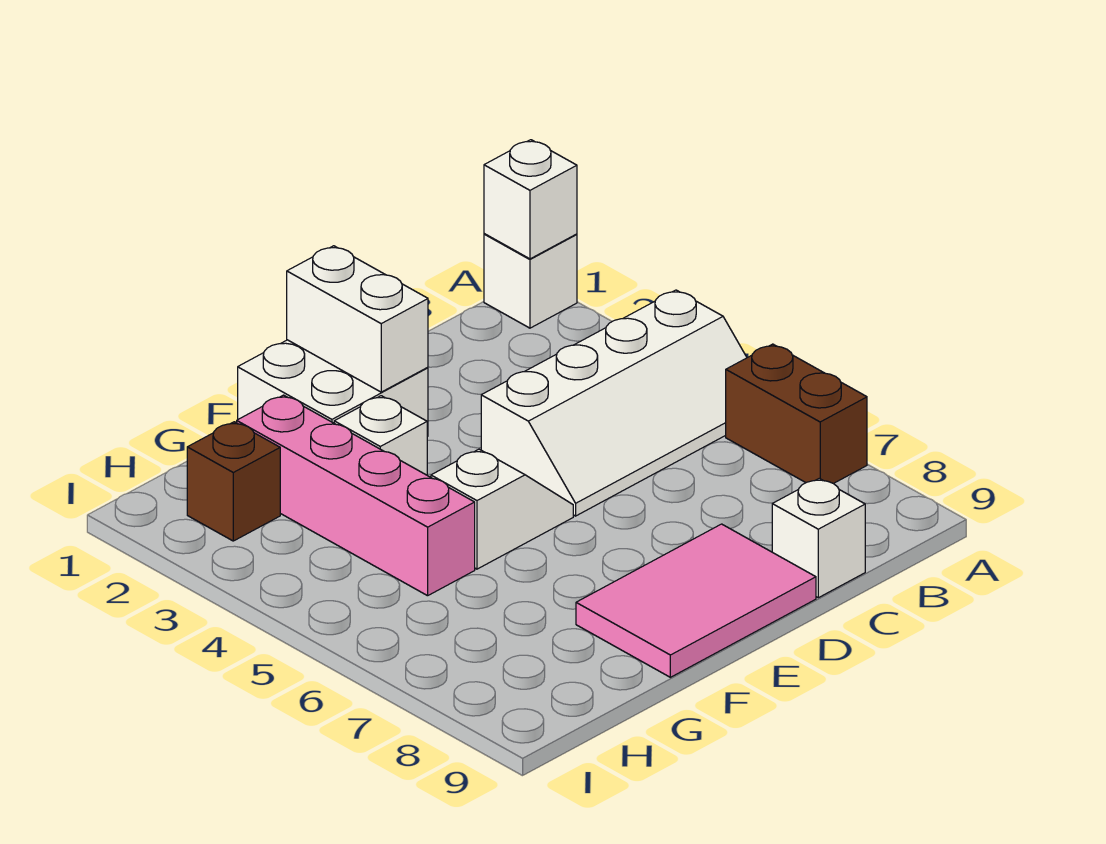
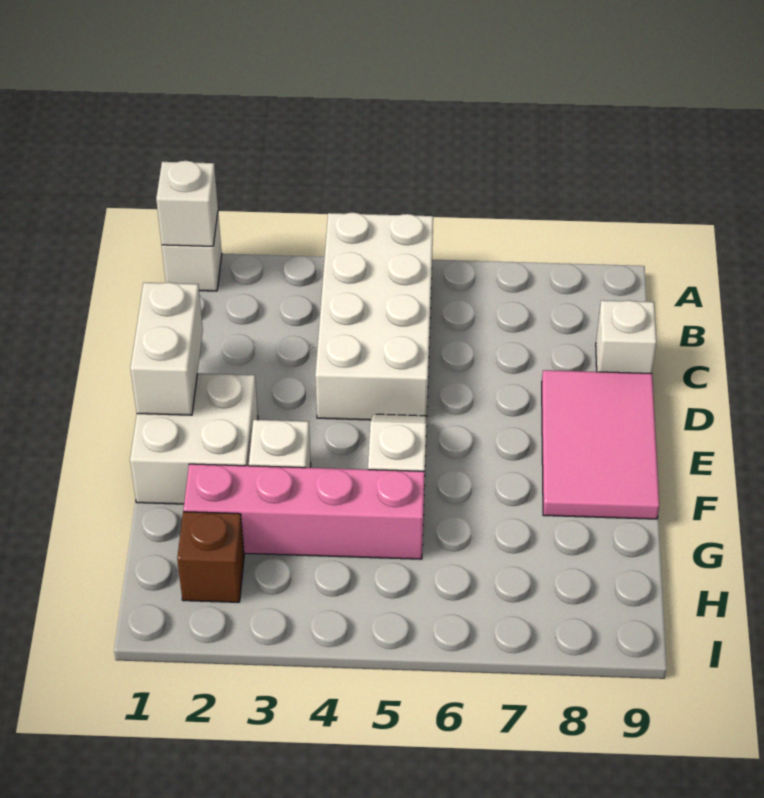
white slope A4:D5 level 1 top 4 -> white brick A4:D5 level 1
brown brick A6:A7 level 1 -> none
white brick E1:E2 level 2 -> white brick D1:E1 level 2

